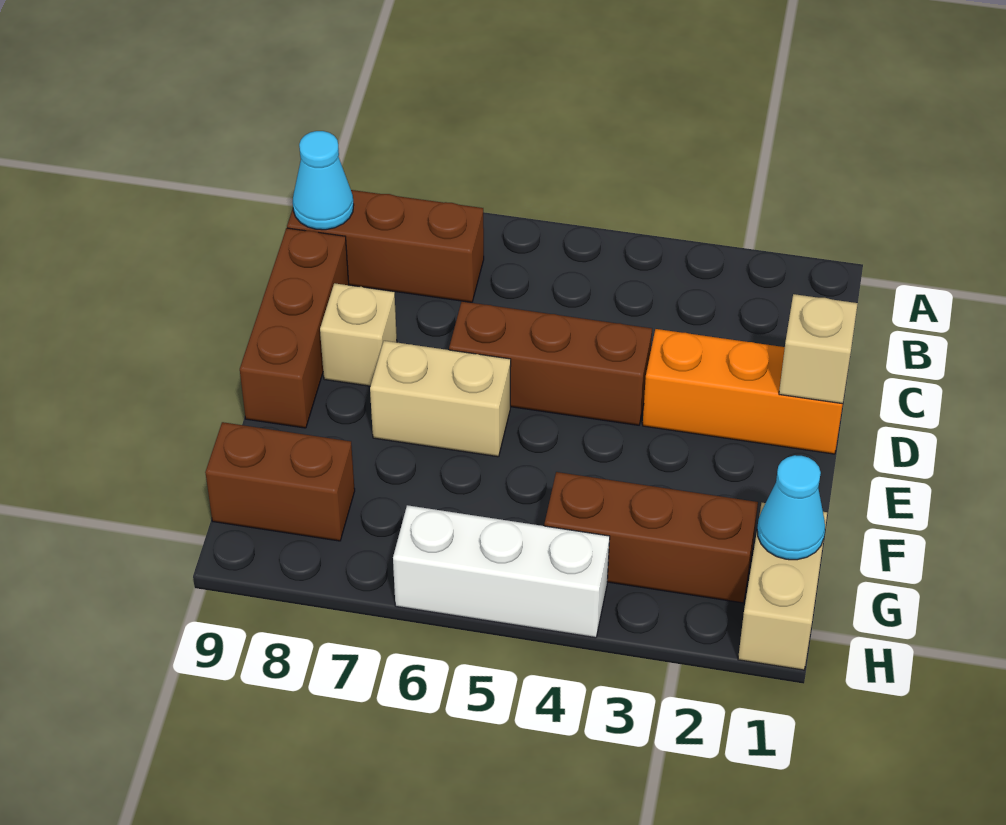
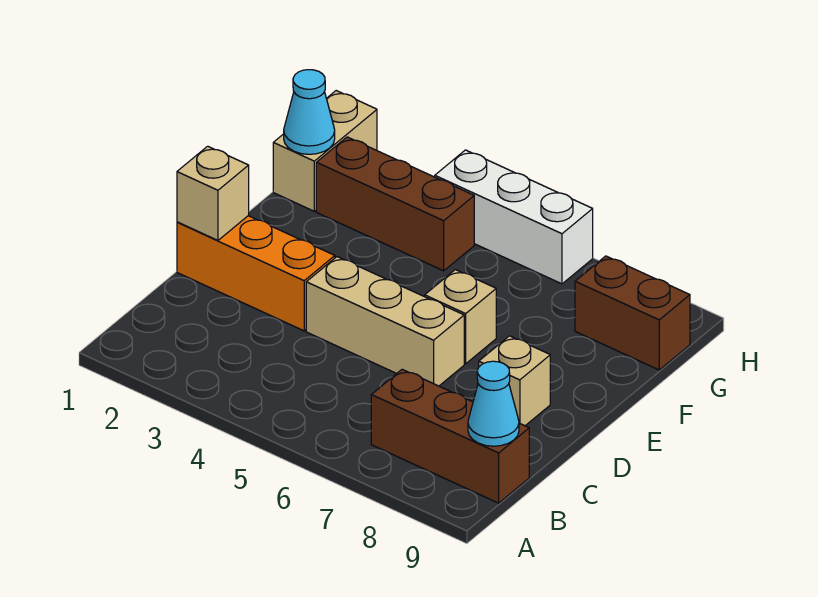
brown brick C9:E9 level 1 -> none
brown brick D4:D6 level 1 -> tan brick D4:D6 level 1
tan brick E6:E7 level 1 -> tan brick E6 level 1

